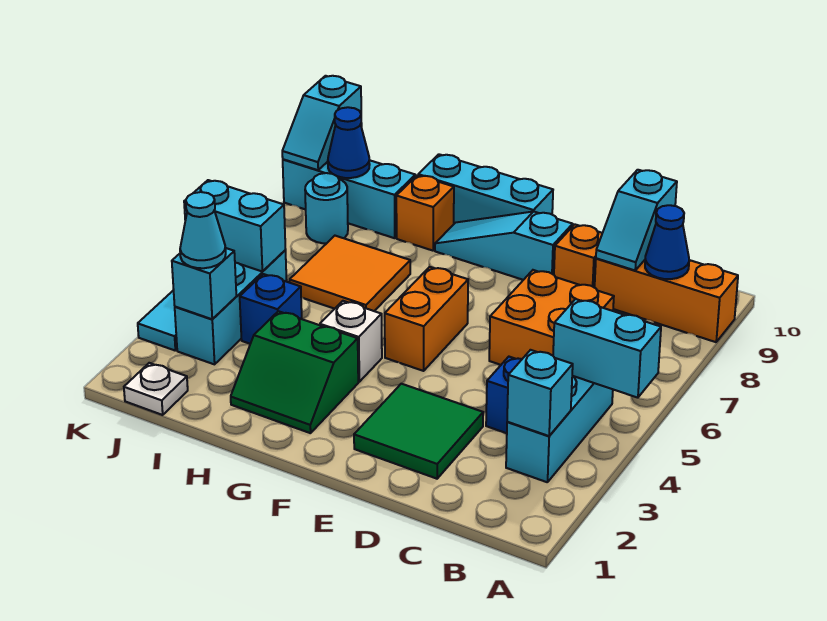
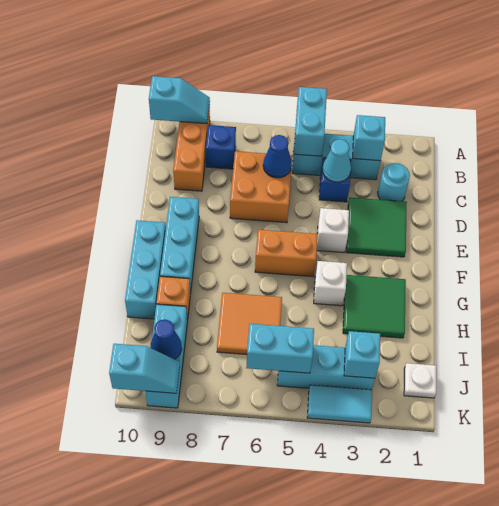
blue cone B9 level 2 -> blue cone C6 level 2
cyan slope C9:C10 level 2 top 10 -> cyan slope A9:A10 level 2 top 10
orange brick D9 level 1 -> none
none -> white brick E4 level 1
cyan slope E9:G9 level 1 top E -> cyan brick E9:G9 level 1
green slope G2:H3 level 1 top 3 -> green tile G2:H3 level 1
blue brick I4 level 1 -> blue brick B8 level 1
cyan cone J3 level 3 -> cyan cone C4 level 2
cyan brick J5:K5 level 2 -> cyan brick J5:J6 level 2
cyan round brick J8 level 1 -> cyan round brick C2 level 1

